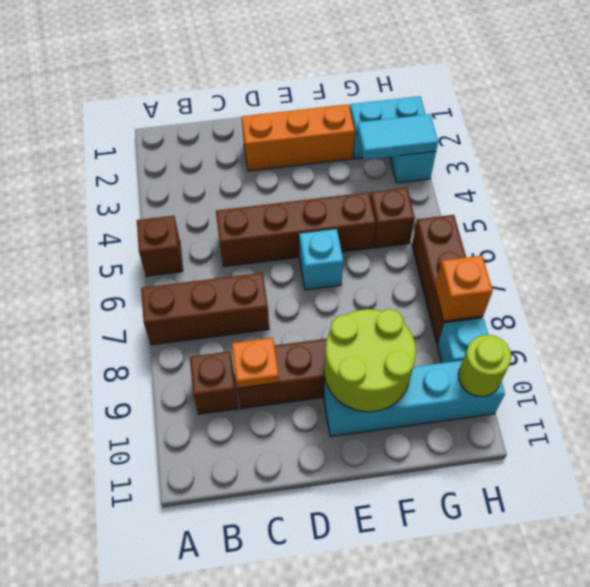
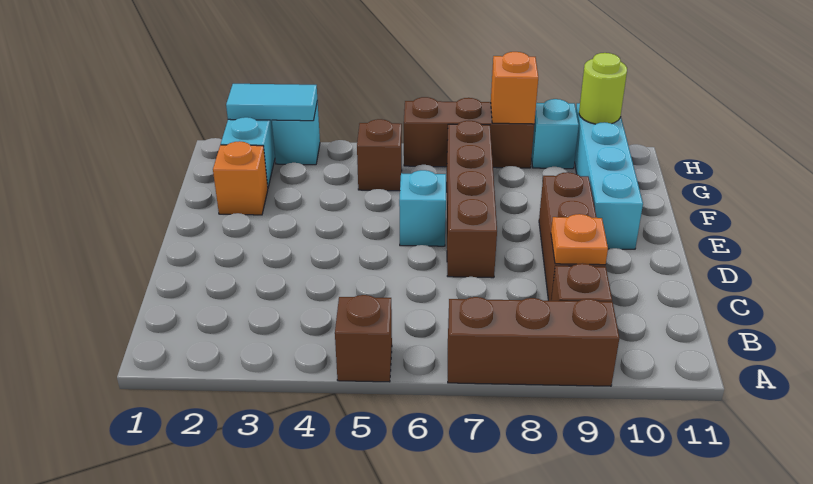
brown brick A7:C7 level 1 -> brown brick A7:A9 level 1
brown brick C5:F5 level 1 -> brown brick D7:G7 level 1
orange brick D2:F2 level 1 -> orange brick F2 level 1
lime round brick E9:F10 level 2 -> none
cyan tile G3:H3 level 2 -> cyan tile H2:H3 level 2

